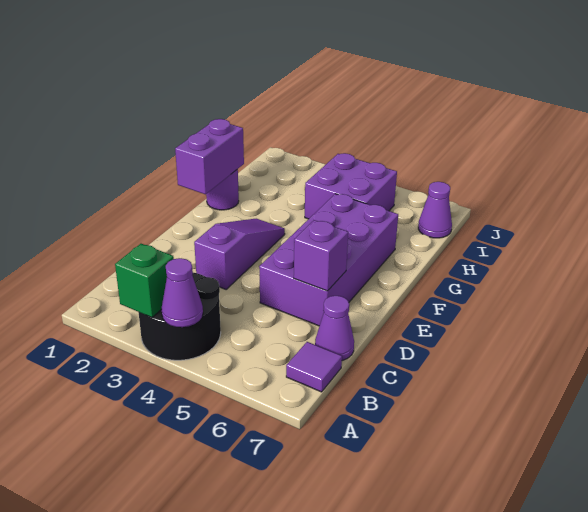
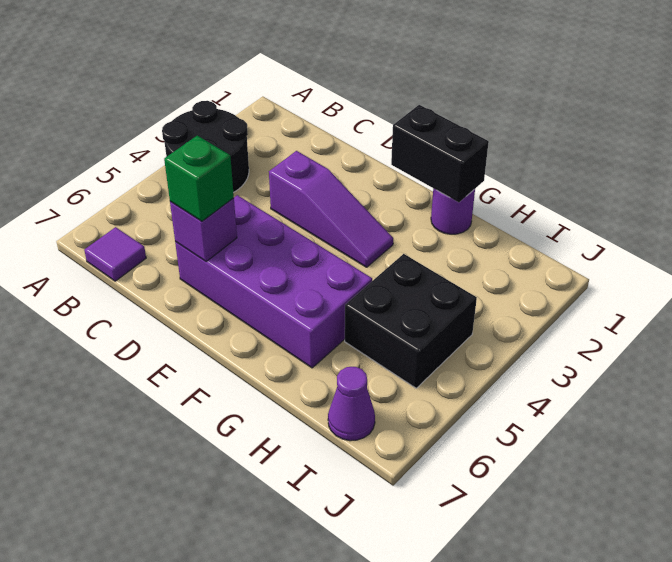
green brick A3 level 2 -> green brick D6 level 3
purple cone A4 level 2 -> none
purple cone C7 level 1 -> none
purple brick F1:G1 level 2 -> black brick F1:G1 level 2
purple brick H4:I5 level 1 -> black brick H4:I5 level 1

